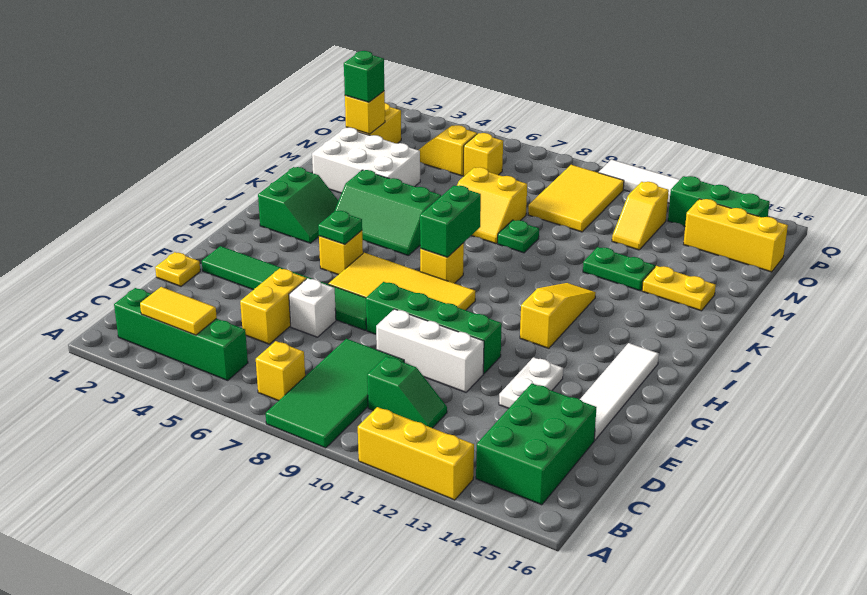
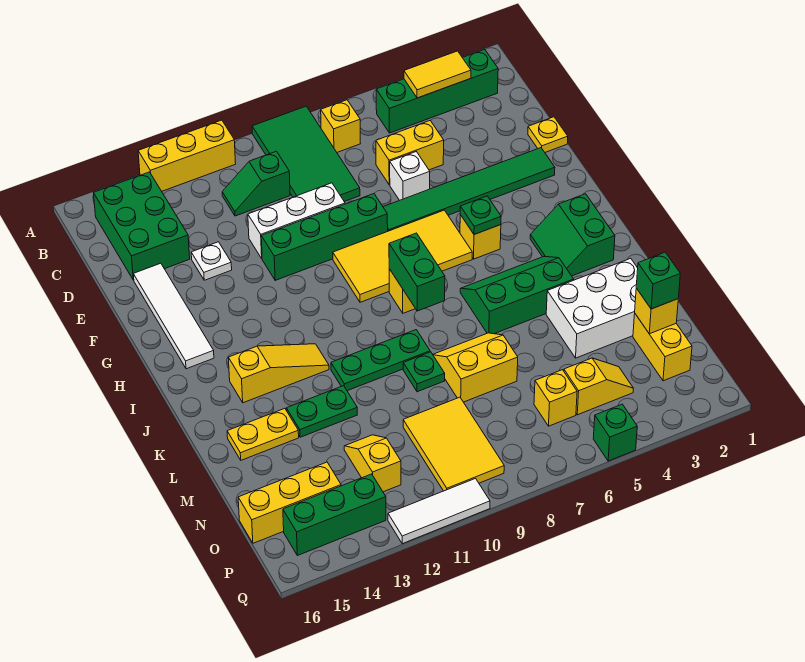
yellow brick D5:E5 level 1 -> yellow brick D5:D6 level 1
white plate E13:F13 level 1 -> white plate E13 level 1
yellow slope H12:J12 level 1 top H -> yellow slope J12:J14 level 1 top 14
none -> green plate K9:K11 level 1
none -> green brick Q5 level 1

